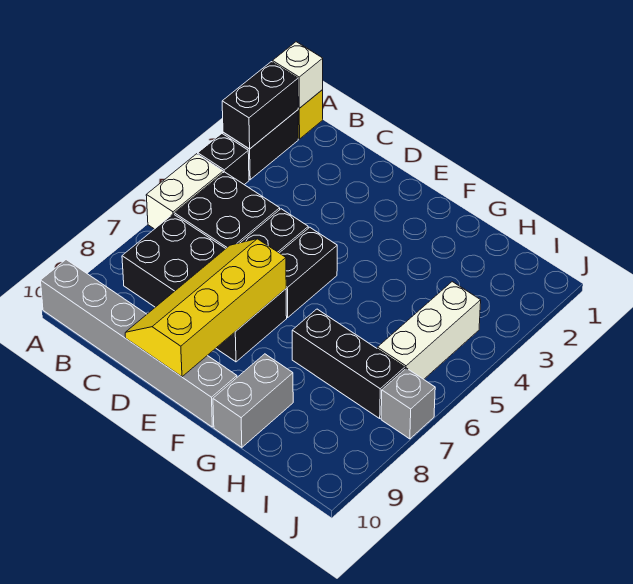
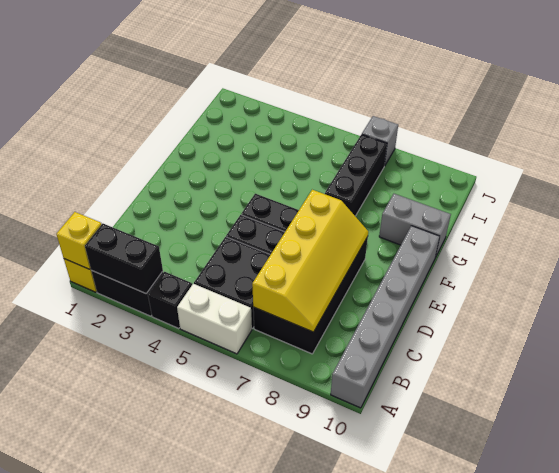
white brick A1 level 2 -> yellow brick A1 level 2
yellow slope D7:E10 level 2 top E -> yellow slope B7:E8 level 2 top 7
white brick I4:I6 level 1 -> none

